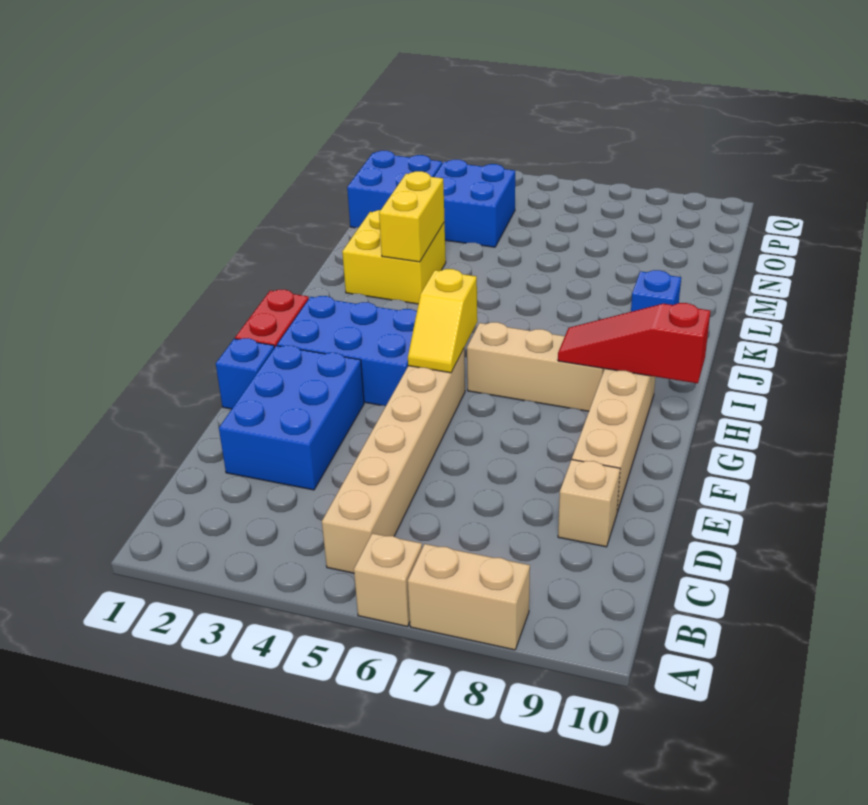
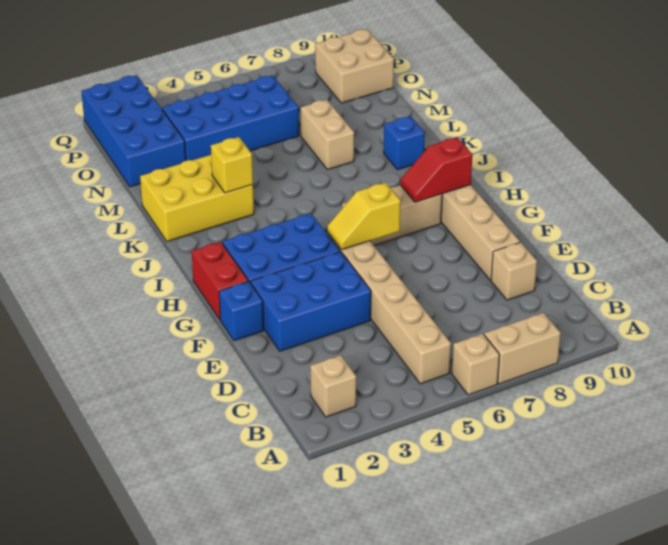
none -> tan brick B2 level 1
blue brick D2:F3 level 1 -> blue brick E2:F4 level 1
yellow slope G5:H5 level 2 top H -> yellow slope G5:G6 level 2 top 6
red slope H8:H10 level 2 top 10 -> red slope H8:H9 level 2 top 9
yellow brick K2:L3 level 1 -> yellow brick K1:L3 level 1
yellow brick K3:L3 level 2 -> yellow brick K3 level 2
none -> tan brick L7:M7 level 1
blue brick N1:O2 level 1 -> blue brick N1:Q2 level 1
blue brick N3:O4 level 1 -> blue brick N3:O6 level 1
none -> tan brick O9:P10 level 1

